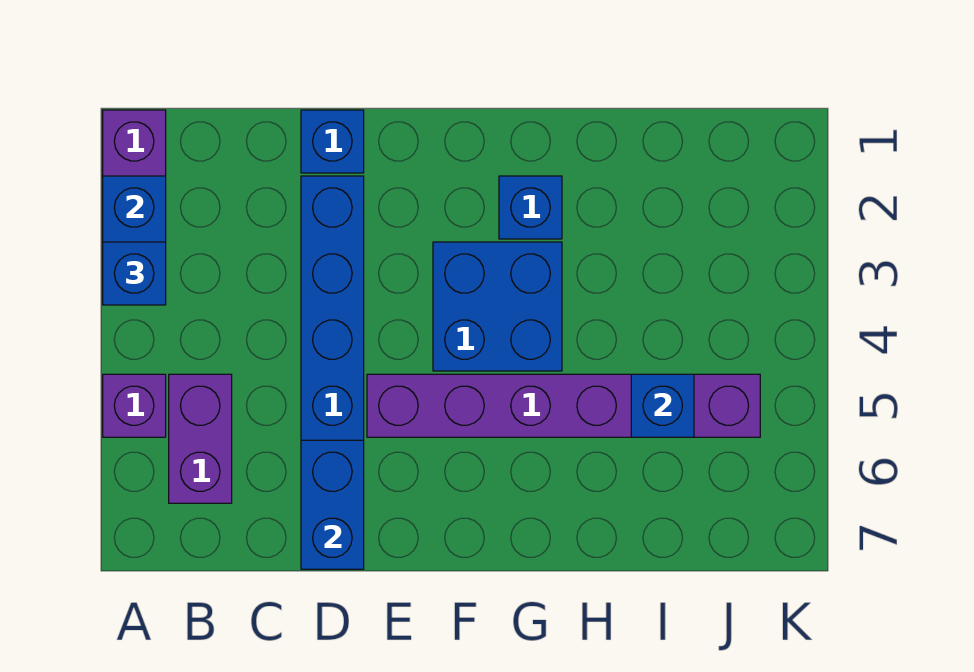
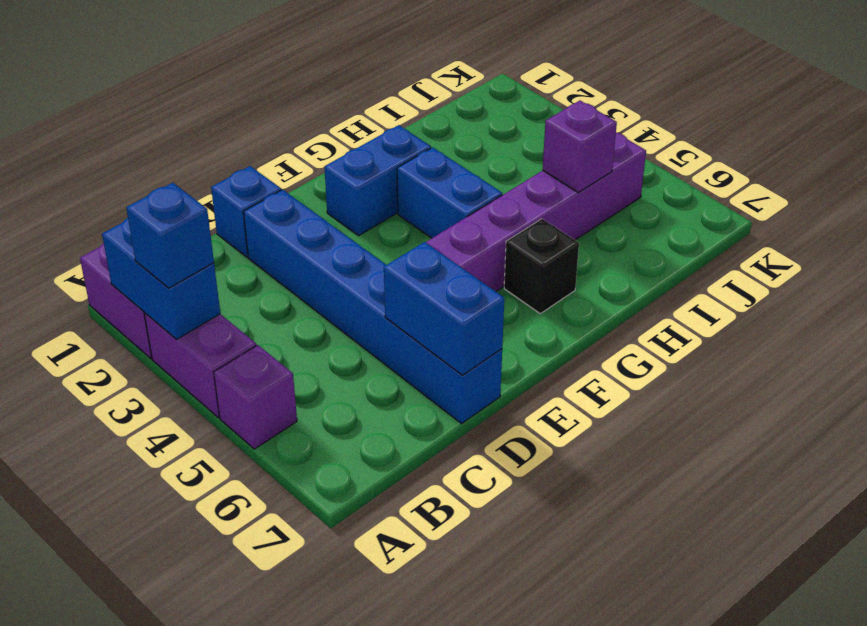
purple brick B5:B6 level 1 -> purple brick A3:A4 level 1
blue brick F3:G4 level 1 -> blue brick G3:G4 level 1
blue brick G2 level 1 -> blue brick F2:G2 level 1
none -> black brick G6 level 1
blue brick I5 level 2 -> purple brick I5 level 2

